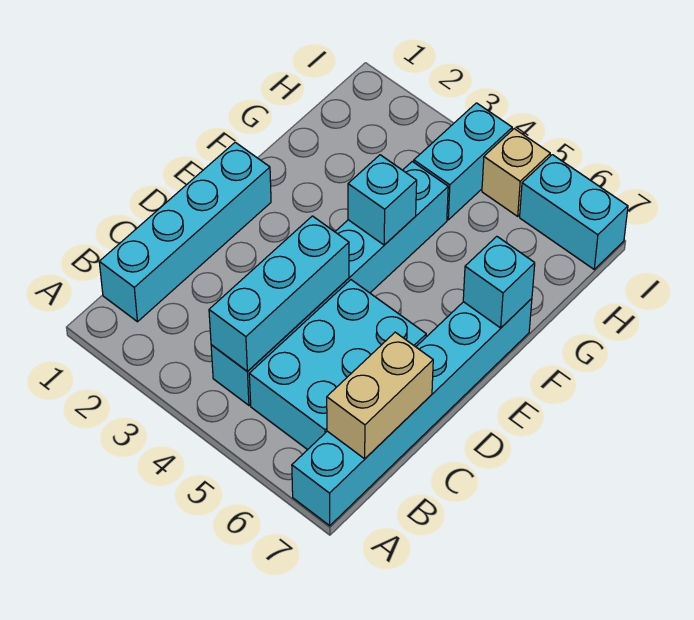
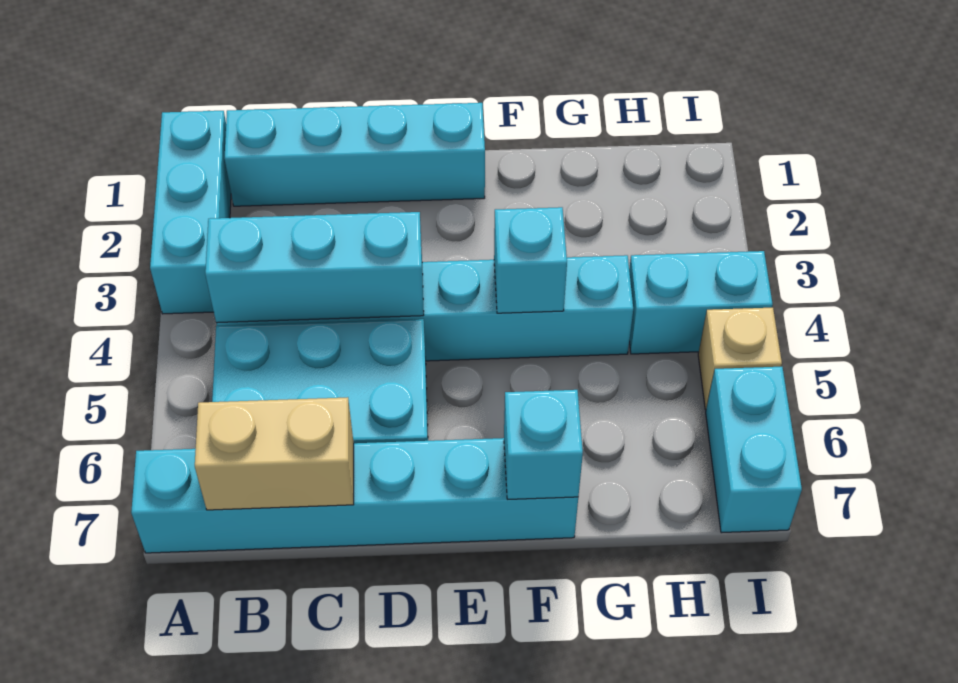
none -> cyan brick A1:A3 level 1

